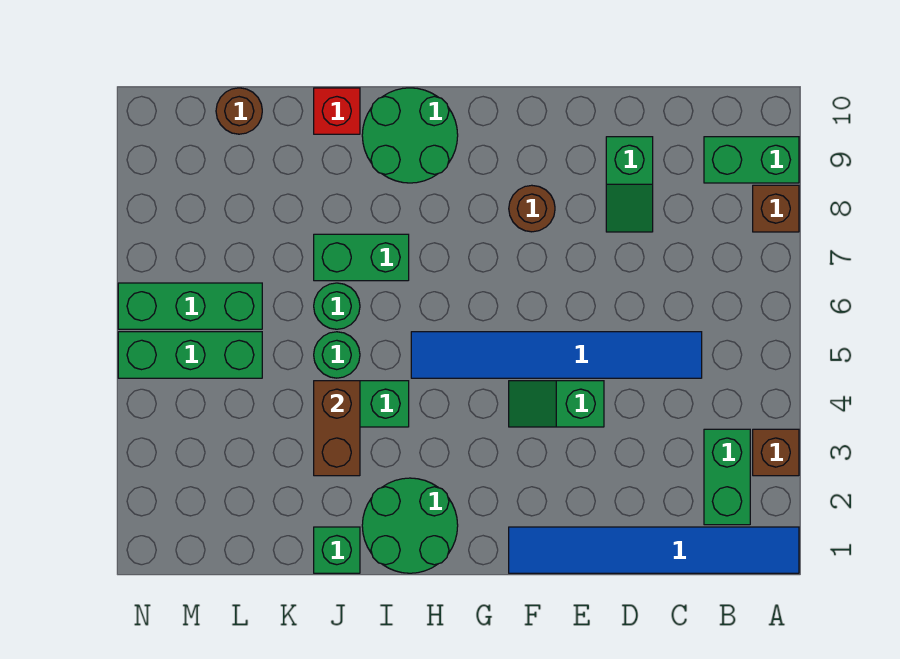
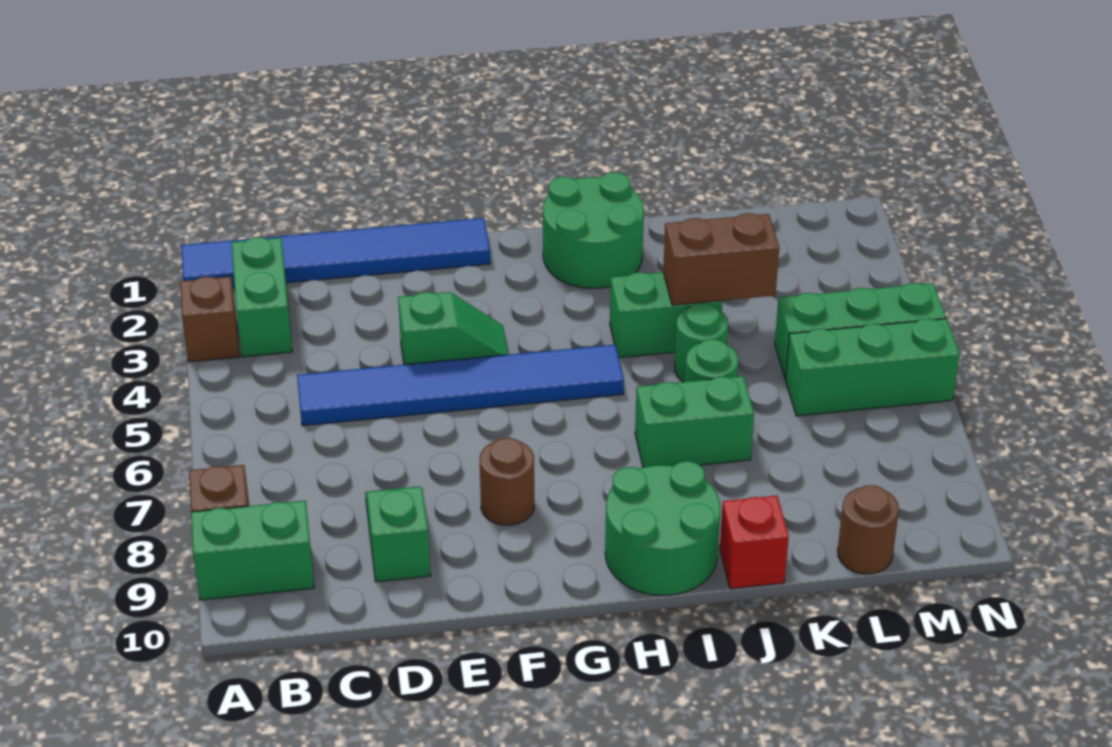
green brick J1 level 1 -> none
brown brick J3:J4 level 2 -> brown brick J4:K4 level 2

